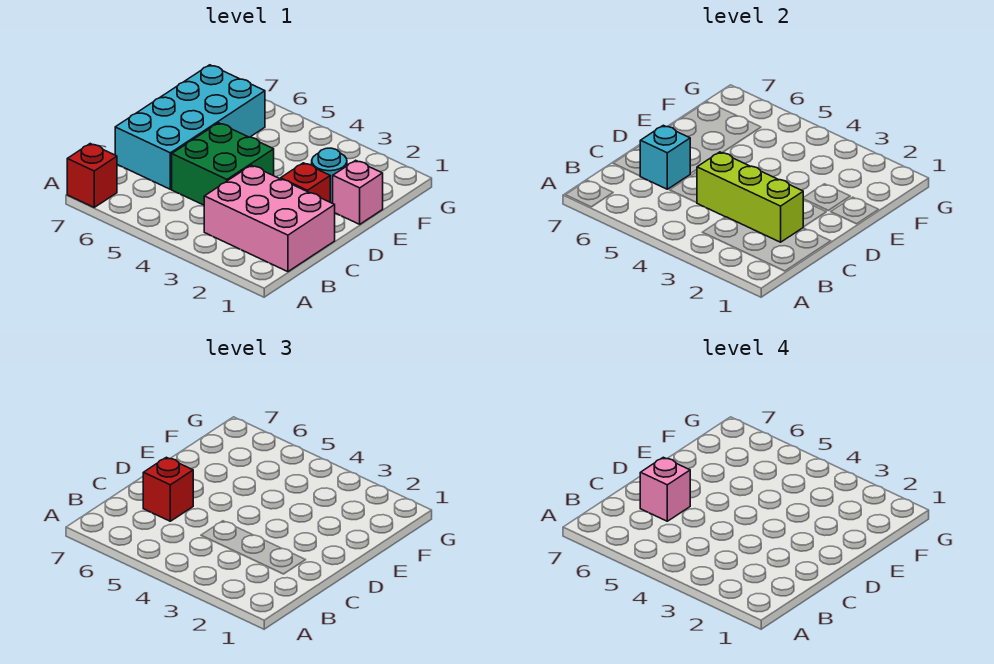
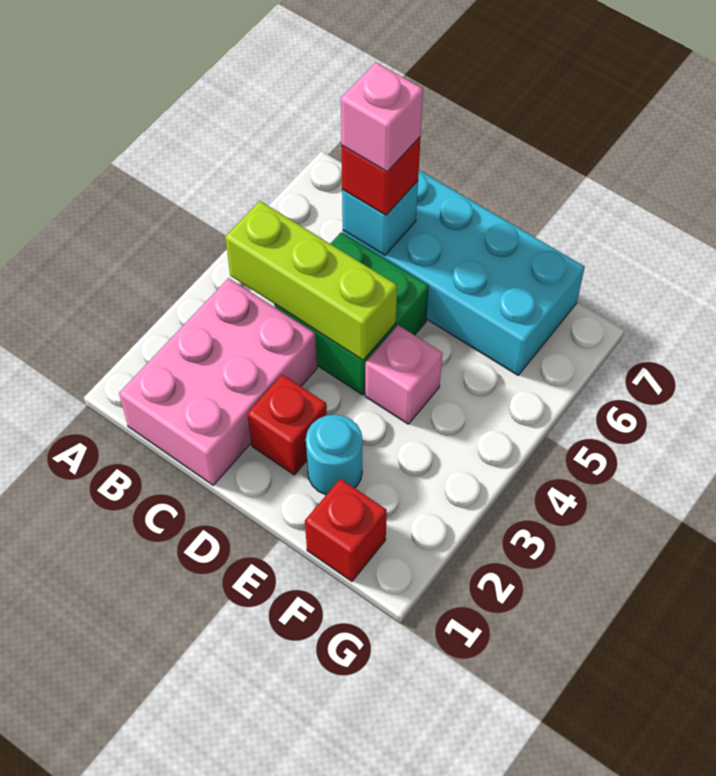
red brick A7 level 1 -> red brick F1 level 1
lime brick C2:C4 level 2 -> lime brick B4:D4 level 2
pink brick E1 level 1 -> pink brick E4 level 1

